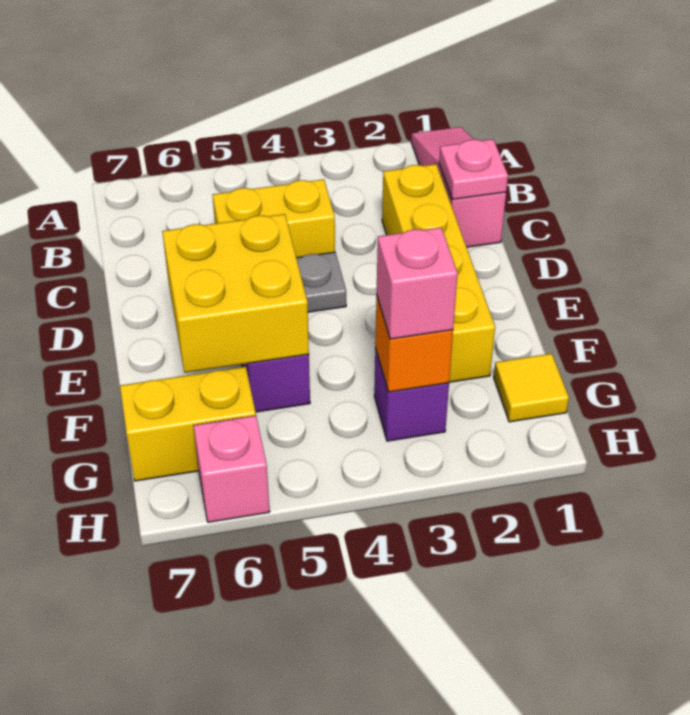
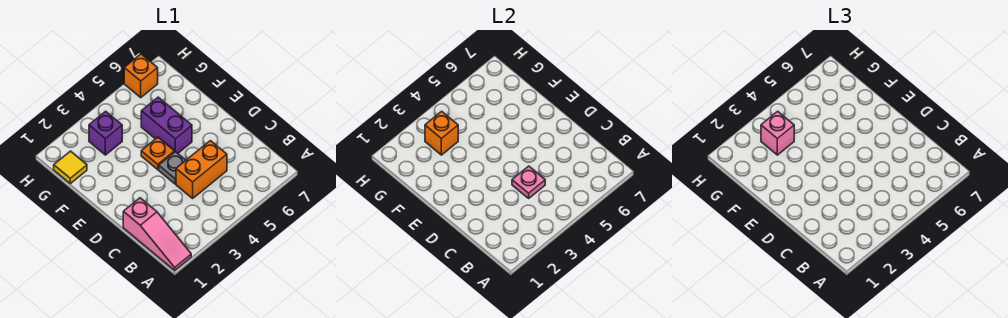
pink plate C1 level 2 -> pink plate C4 level 2
yellow brick C2:F2 level 1 -> none
yellow brick C4:C5 level 1 -> orange brick C4:C5 level 1
none -> orange plate E4 level 1
yellow brick E5:F6 level 2 -> none
yellow brick G6:G7 level 1 -> none
pink brick H6 level 1 -> orange brick H6 level 1

